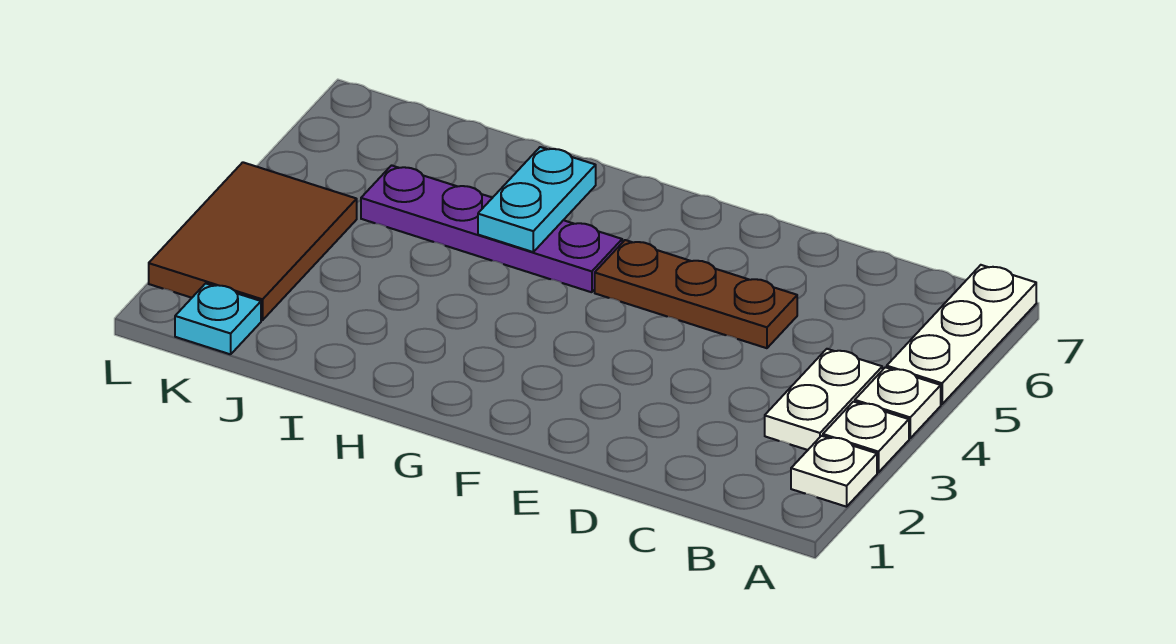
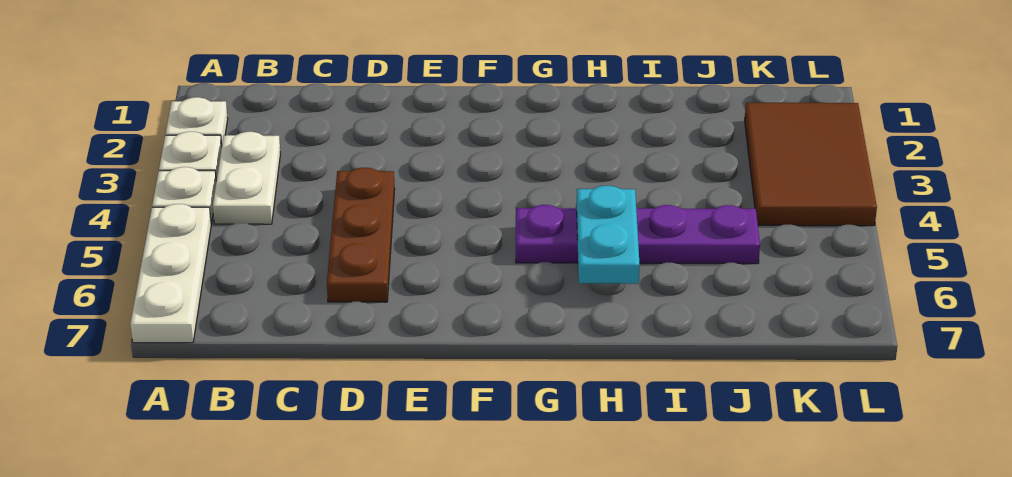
brown plate D5:F5 level 1 -> brown plate D4:D6 level 1
cyan plate K1 level 1 -> none

